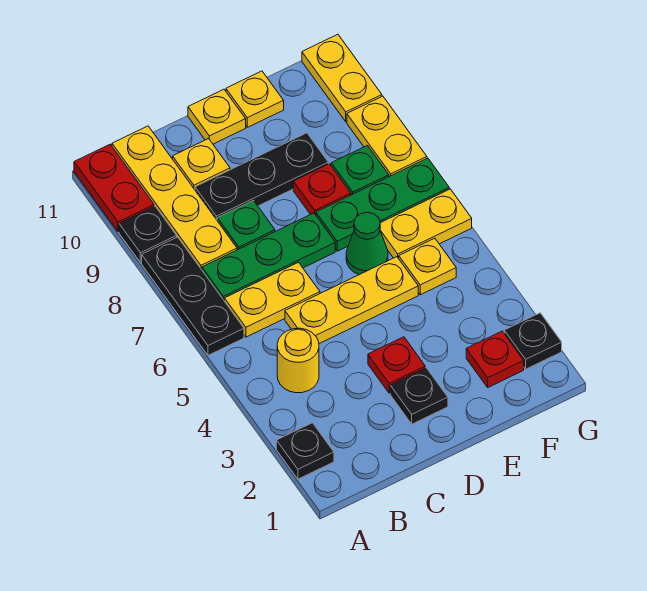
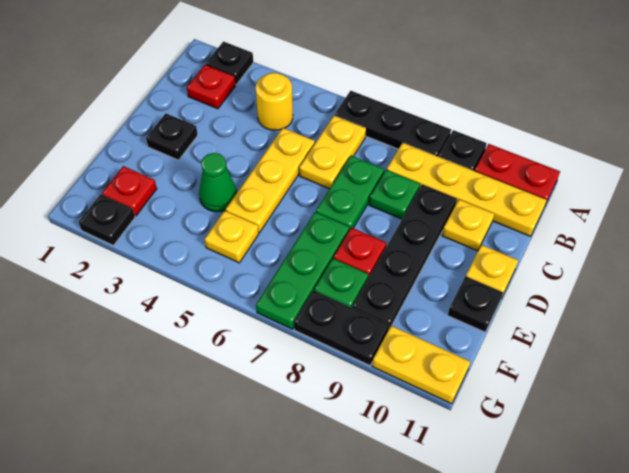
green plate B7:D7 level 1 -> green plate C7:D7 level 1
black plate C9:E9 level 1 -> black plate C9:F9 level 1
red plate D3 level 1 -> red plate B2 level 1
green cone E6 level 1 -> green cone E4 level 1
yellow plate E11 level 1 -> black plate E11 level 1
yellow plate F6:G6 level 1 -> none
yellow plate G8:G9 level 1 -> black plate G8:G9 level 1

